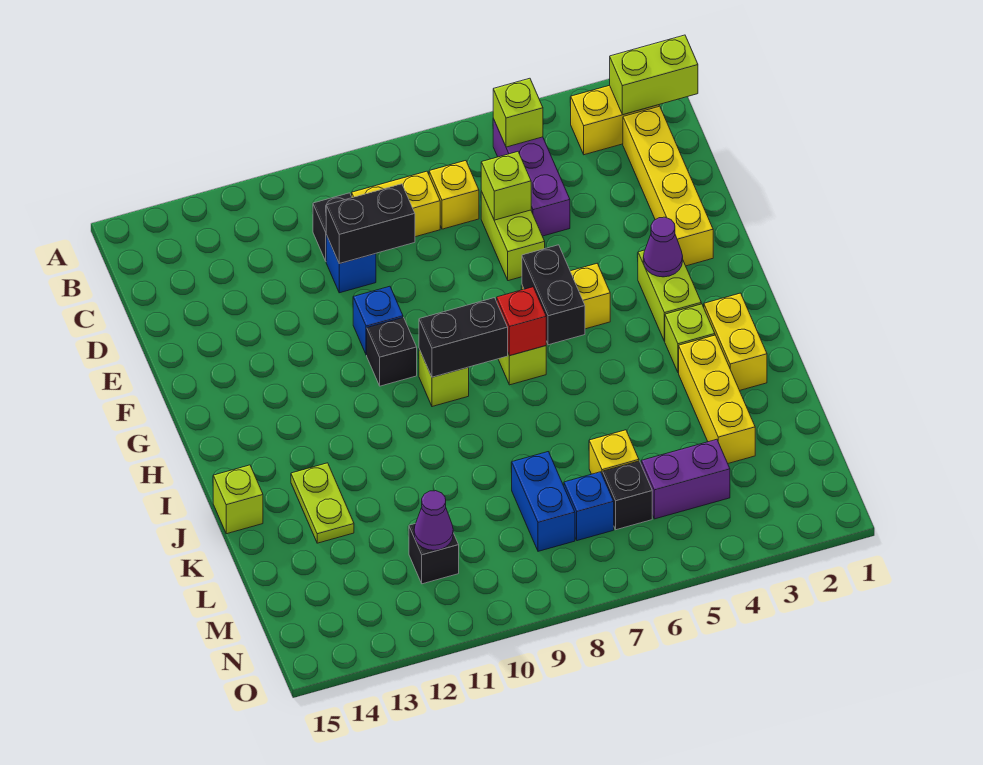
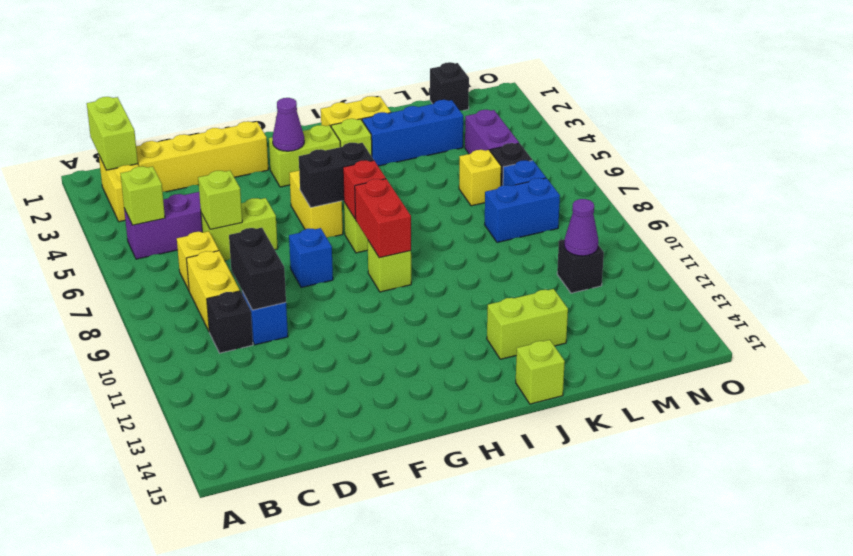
blue brick F10 level 1 -> blue brick F8 level 1
black brick G10 level 1 -> black brick M1 level 1
black brick H8:H9 level 2 -> red brick H8:H9 level 2
yellow brick J3:L3 level 1 -> blue brick J3:L3 level 1
lime plate J13:K13 level 1 -> lime brick J13:K13 level 1

